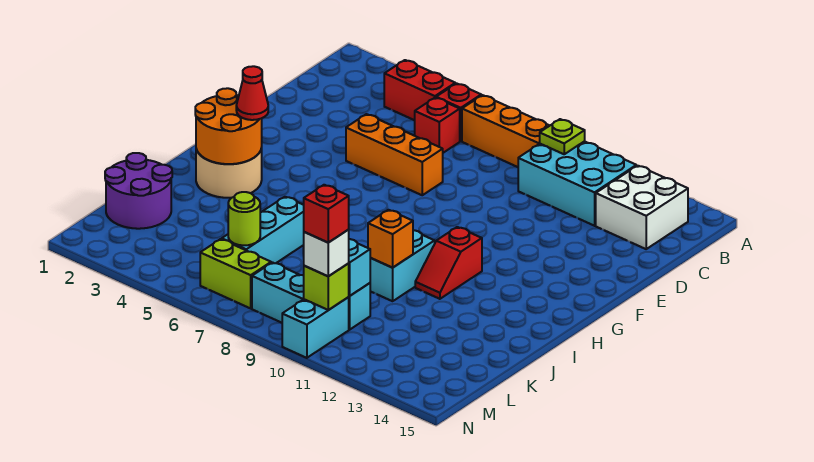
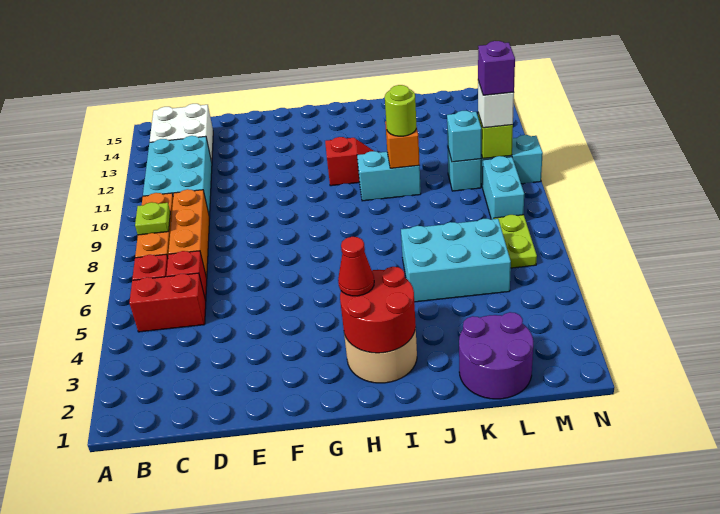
red brick B4:B5 level 1 -> red brick B5:C5 level 1
lime plate B10 level 2 -> lime plate B8 level 2
orange brick E5:E7 level 1 -> orange brick C7:C9 level 1
orange round brick H2:I3 level 2 -> red round brick H2:I3 level 2
cyan brick J6:L6 level 1 -> cyan brick J5:L6 level 1
lime round brick L6 level 2 -> lime round brick J10 level 3
lime brick M6:M7 level 1 -> lime plate M6:M7 level 1
red brick M10 level 4 -> purple brick M10 level 4

